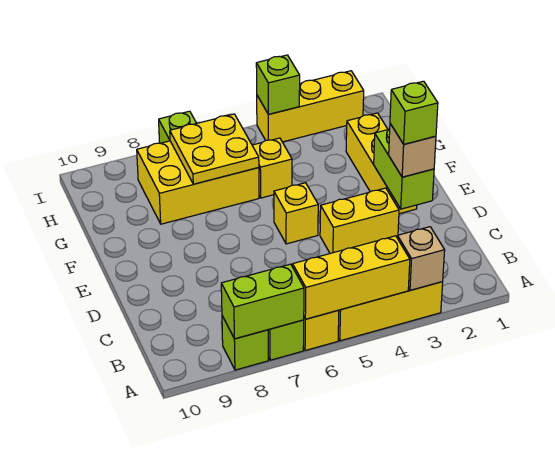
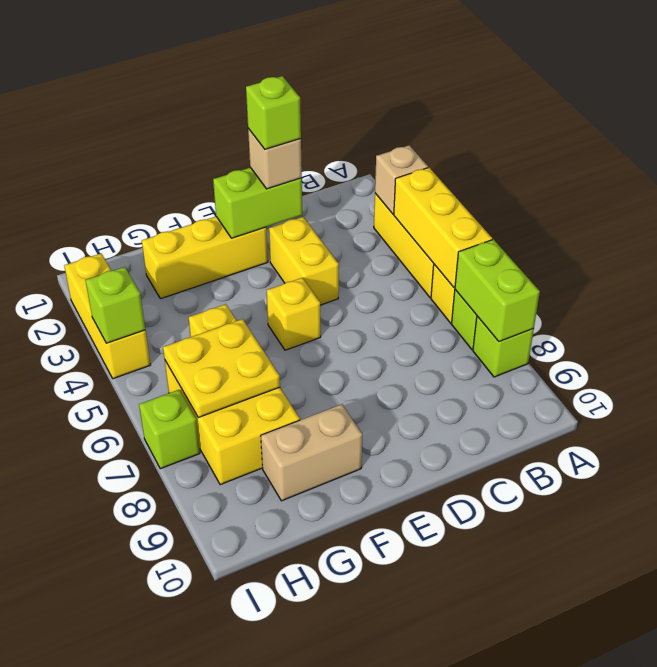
none -> tan brick F9:G9 level 1

